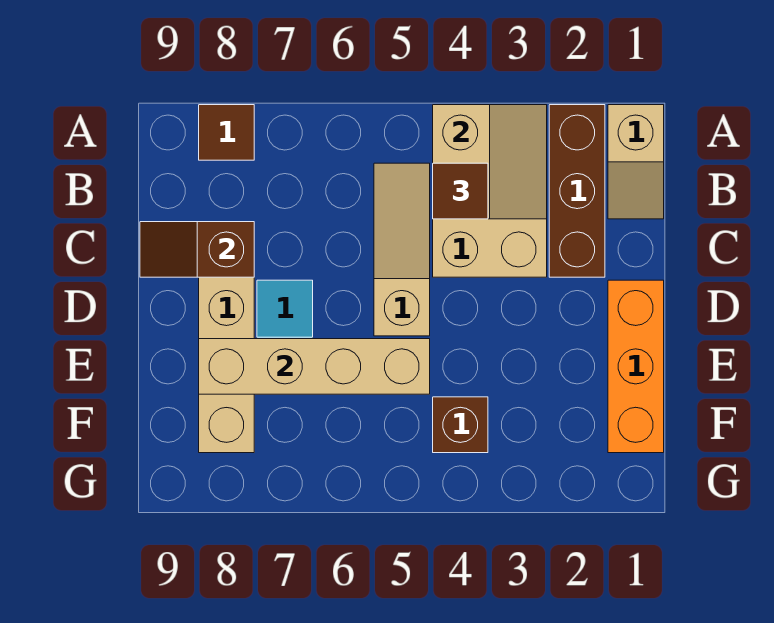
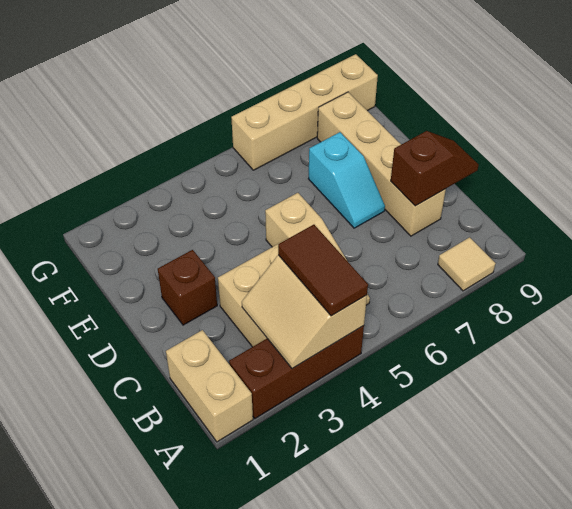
tan slope A1:B1 level 1 top A -> tan brick A1:B1 level 1
brown brick A2:C2 level 1 -> brown brick A2:A4 level 1
brown tile A8 level 1 -> tan tile A8 level 1
brown tile B4 level 3 -> brown tile A4:B4 level 3
orange brick D1:F1 level 1 -> none
tan brick E5:E8 level 2 -> tan brick G6:G9 level 1
brown brick F4 level 1 -> brown brick D2 level 1

